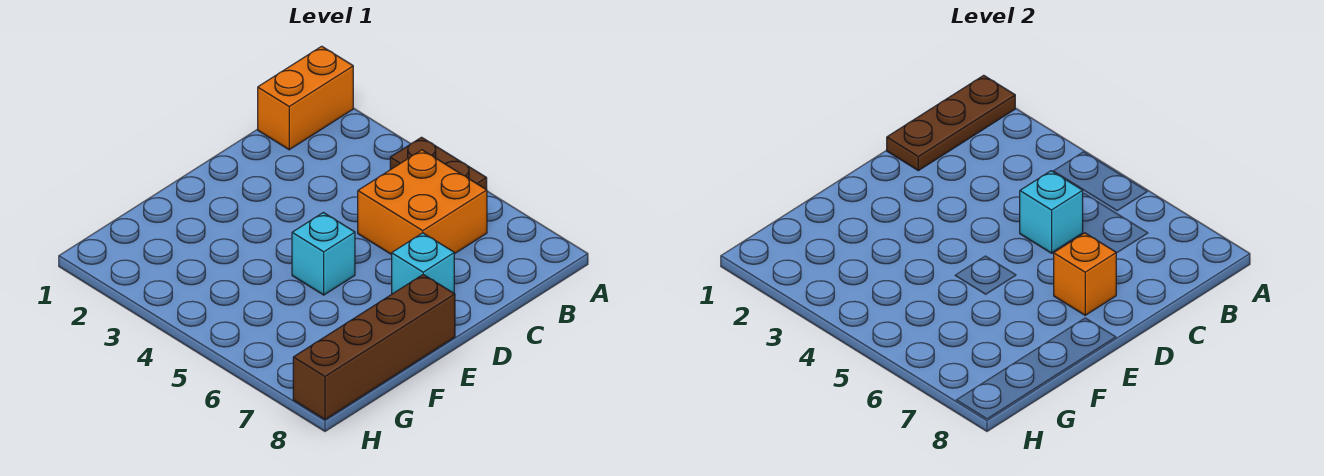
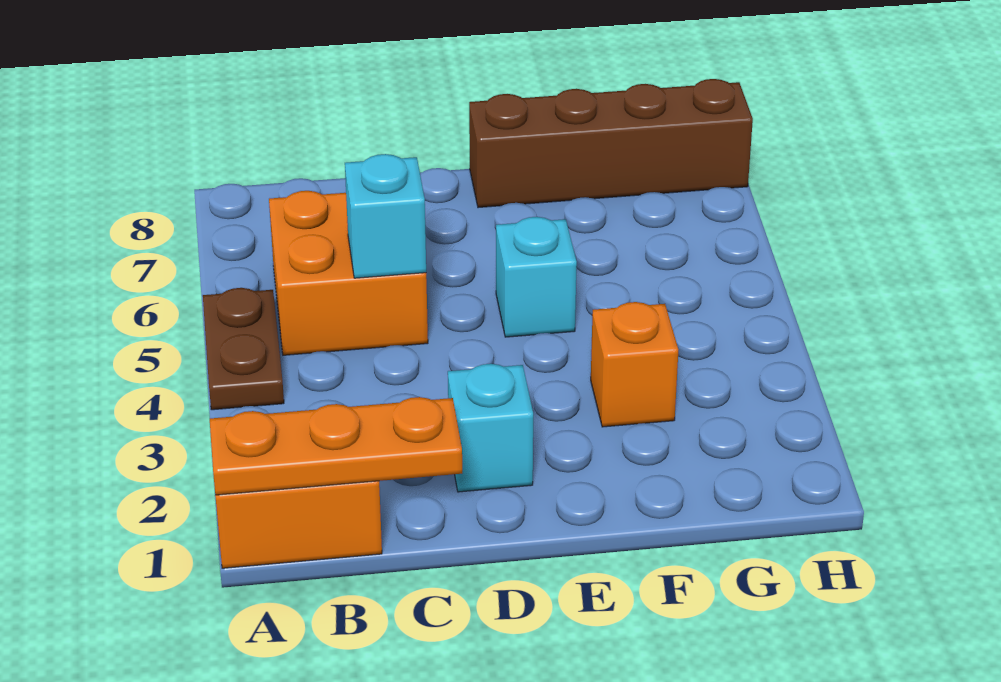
brown plate A1:C1 level 2 -> orange plate A1:C1 level 2
cyan brick D7 level 1 -> cyan brick D2 level 1
orange brick D7 level 2 -> orange brick F3 level 1

